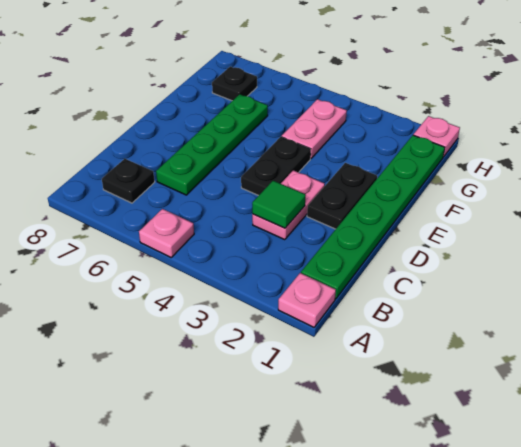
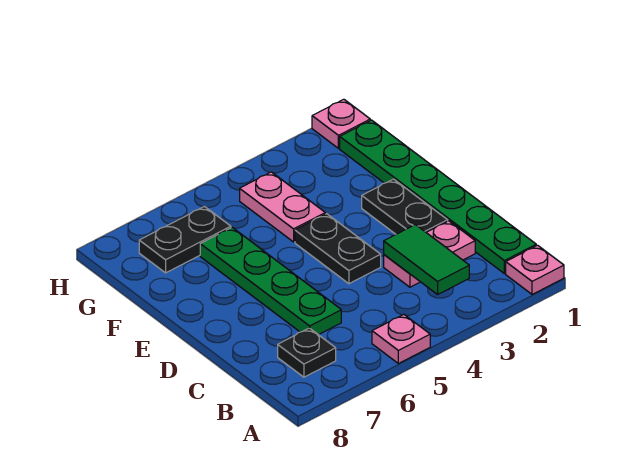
pink plate C3:D3 level 1 -> pink plate C2:C3 level 1
green tile C3 level 2 -> green tile B3:C3 level 2
black plate G7 level 1 -> black plate G6:G7 level 1

